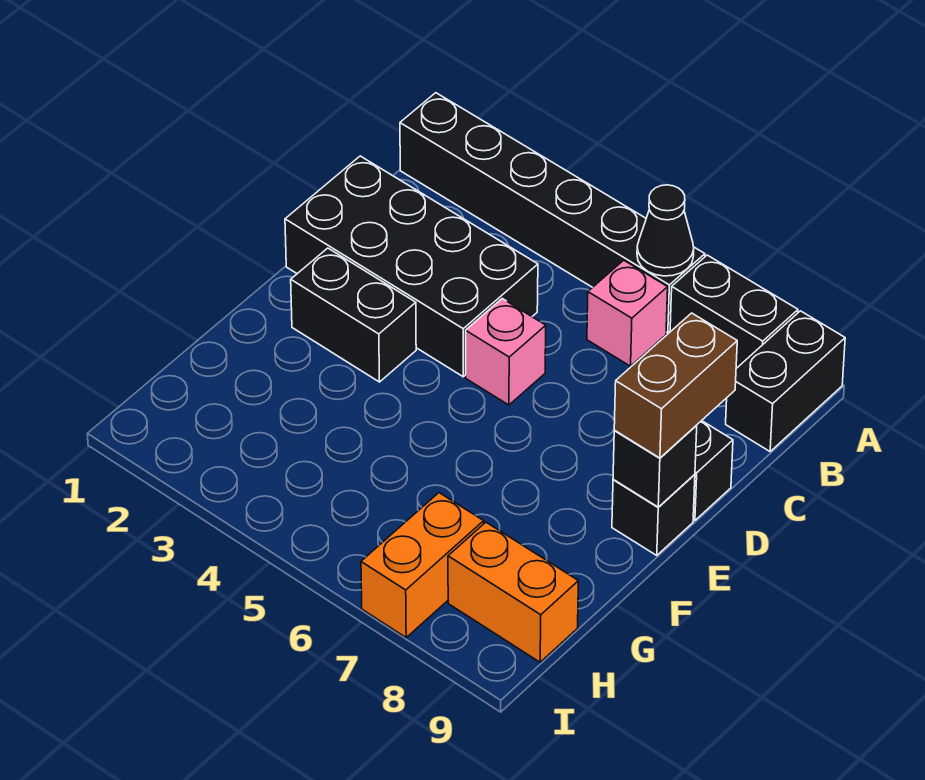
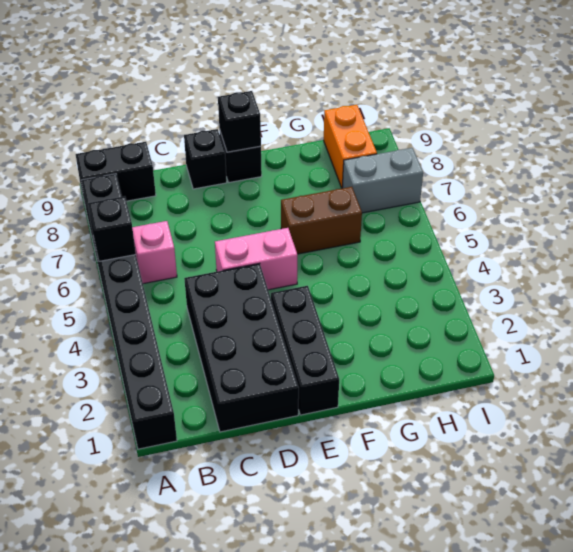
black cone A6 level 2 -> black brick A6 level 2
pink brick D5 level 1 -> pink brick D5:E5 level 1
brown brick D9:E9 level 3 -> brown brick F6:G6 level 1
black brick E2:E3 level 1 -> black brick E1:E3 level 1
orange brick H7:I7 level 1 -> grey brick H7:I7 level 1

